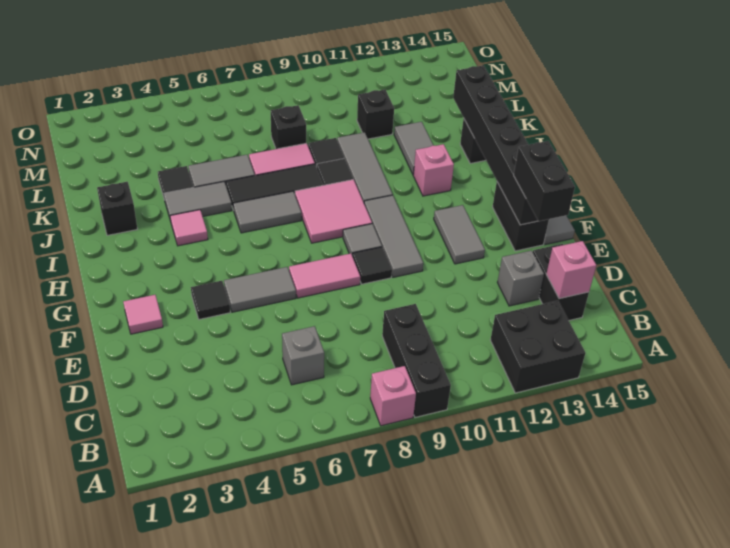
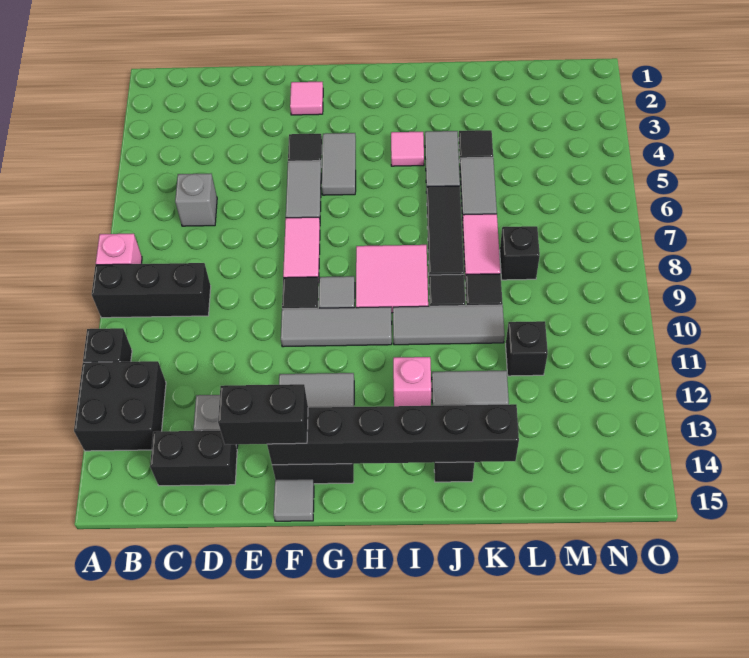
pink brick C14 level 2 -> none
grey tile I6:I7 level 1 -> grey tile G4:G5 level 1
black brick J2 level 1 -> black brick A11 level 1

